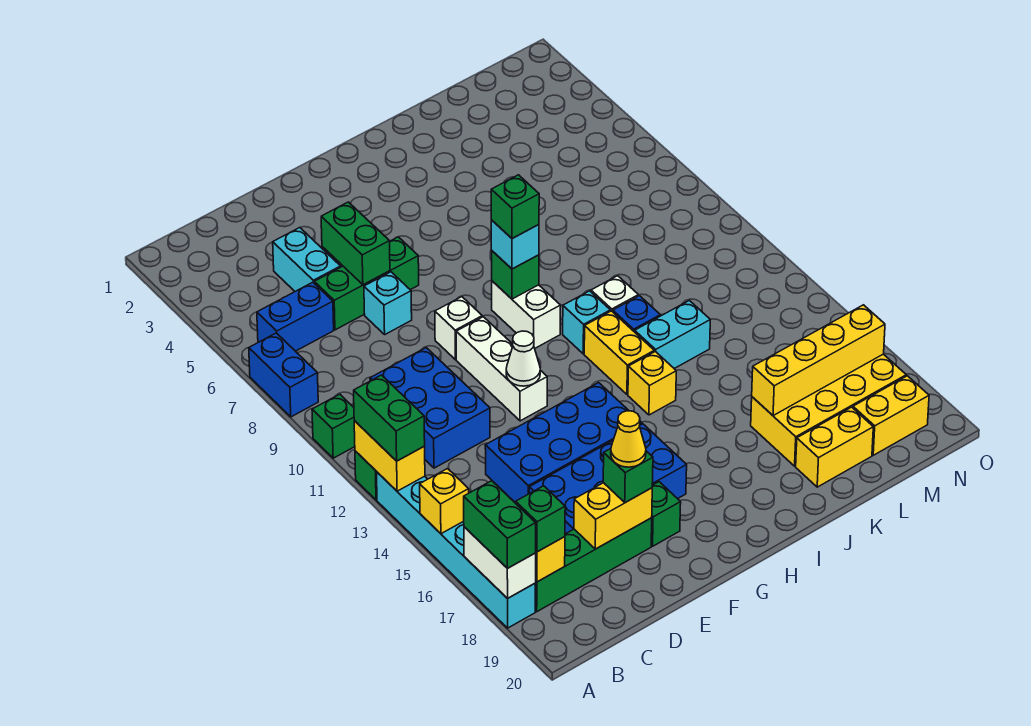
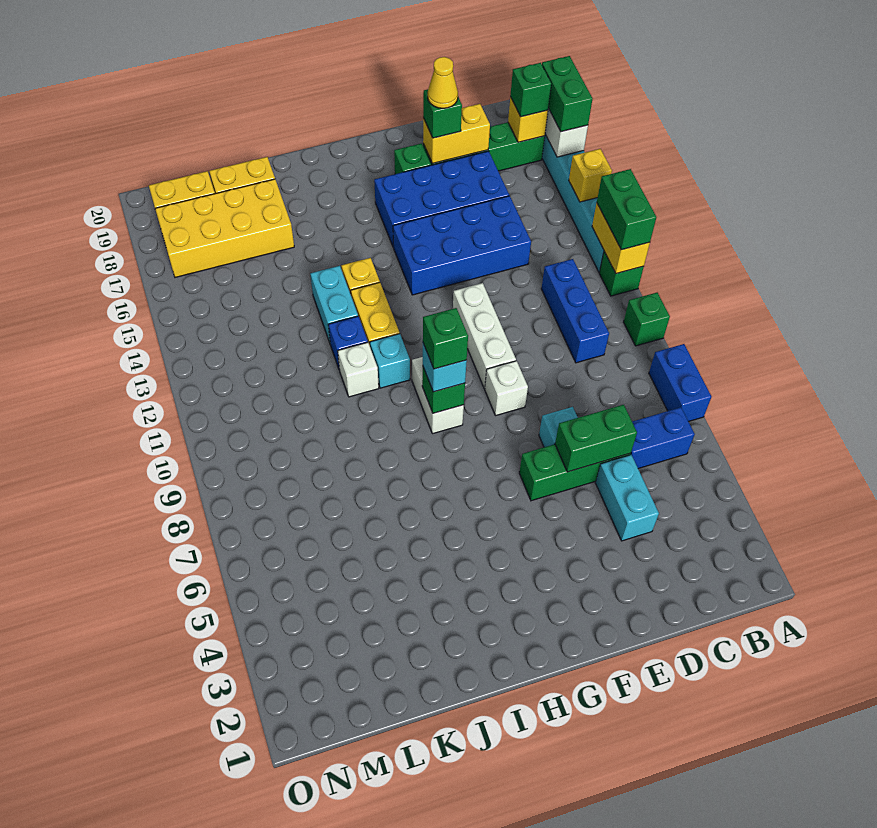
blue brick C10:D12 level 1 -> blue brick C10:C12 level 1
green brick E5:E6 level 2 -> green brick D6:E6 level 2
white cone F12 level 2 -> none
cyan brick J13:K13 level 1 -> cyan brick J13:J14 level 1
yellow brick K17:N17 level 2 -> none

